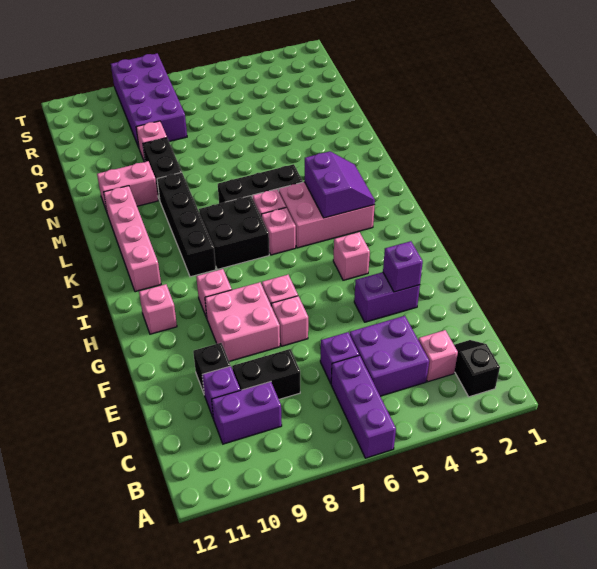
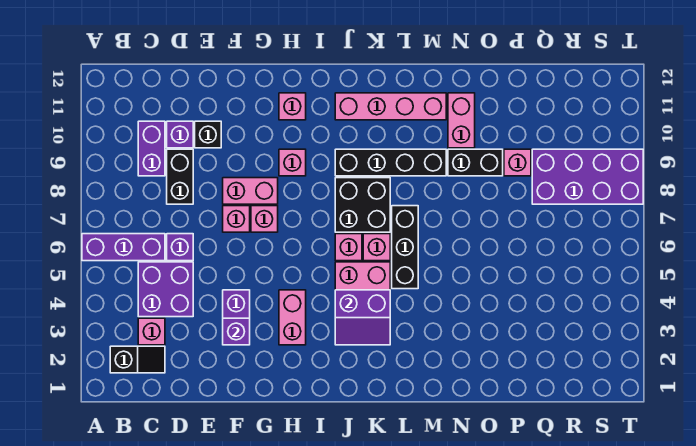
pink brick F8:G9 level 1 -> pink brick F8:G8 level 1
pink brick H4 level 1 -> pink brick H3:H4 level 1

